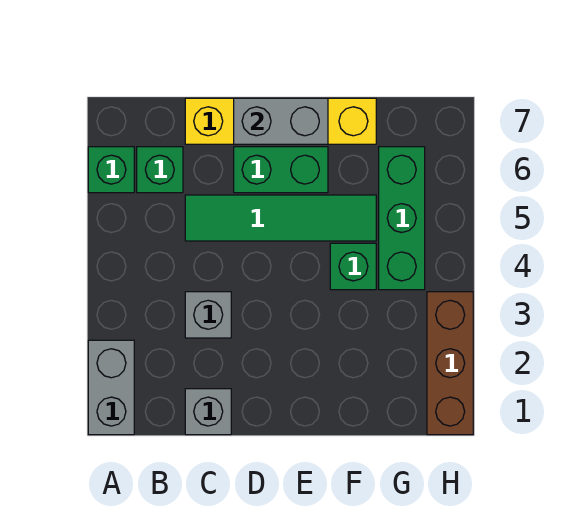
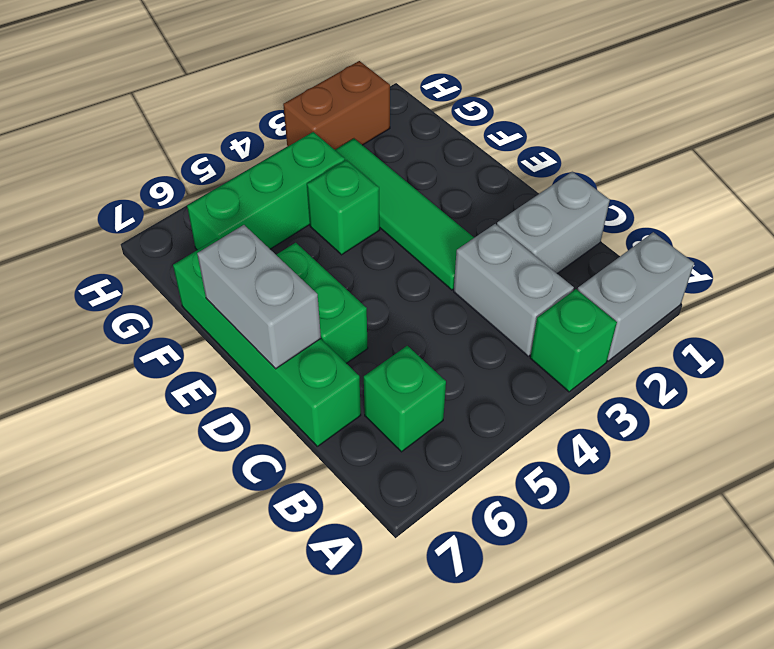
green brick A6 level 1 -> green brick A3 level 1
grey brick C1 level 1 -> grey brick C1:C2 level 1
grey brick C3 level 1 -> grey brick B3:C3 level 1
green tile C5:F5 level 1 -> green tile D3:G3 level 1
yellow brick C7:F7 level 1 -> green brick C7:F7 level 1
brown brick H1:H3 level 1 -> brown brick H2:H3 level 1

